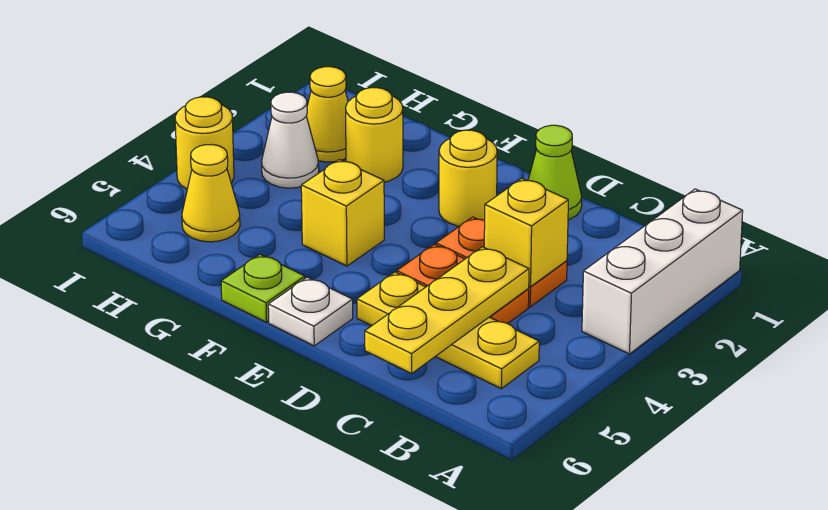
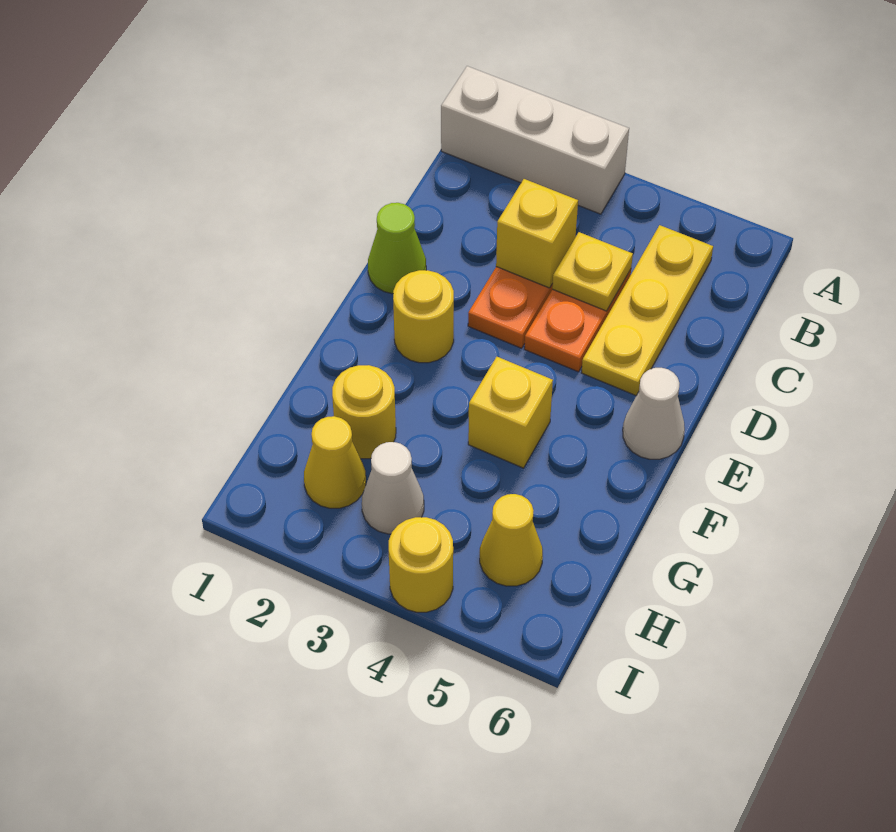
yellow plate C4:C6 level 2 -> yellow plate C4 level 2
white plate E6 level 1 -> white cone E6 level 1
lime plate F6 level 1 -> none

